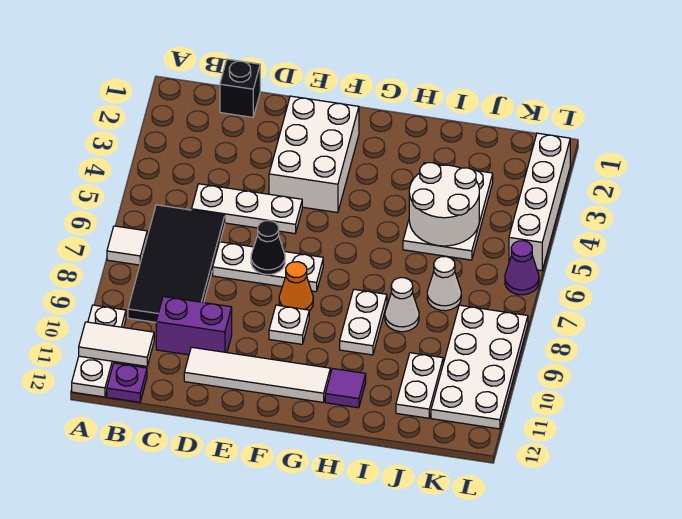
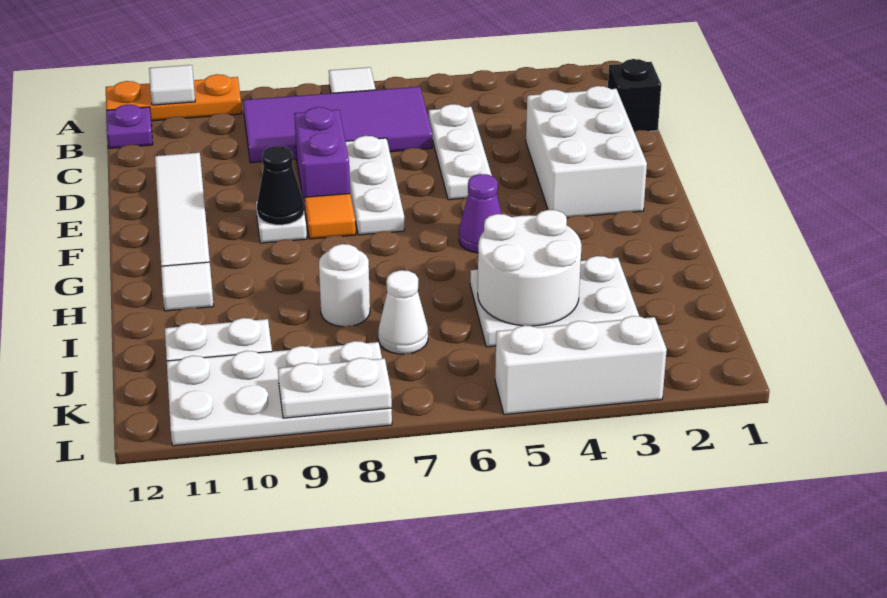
white plate A10:A12 level 1 -> orange plate A10:A12 level 1
white tile A11:B11 level 2 -> white tile A11 level 2
black tile B6:C9 level 1 -> purple tile B6:C9 level 1
purple brick C10:D10 level 1 -> purple brick D8:E8 level 1
white brick E2:F4 level 1 -> white brick D2:F3 level 1
black cone E7 level 2 -> black cone F9 level 2
orange cone F8 level 1 -> orange tile F8 level 1
white plate H8:H9 level 1 -> white plate L8:L9 level 2
purple tile H11 level 1 -> white tile H11 level 1
white cone I8 level 1 -> white round brick I8 level 1
white brick L2:L5 level 1 -> white brick L3:L5 level 1
purple cone L6 level 1 -> purple cone G5 level 1

